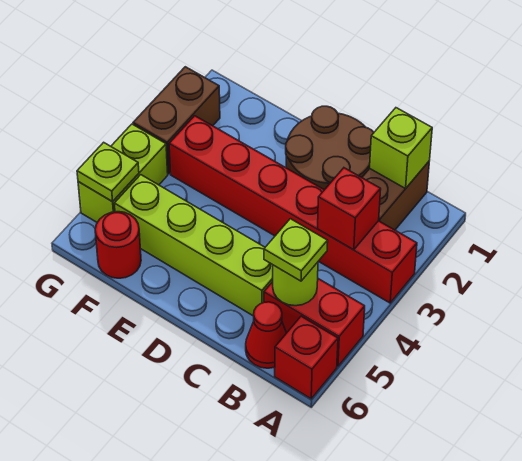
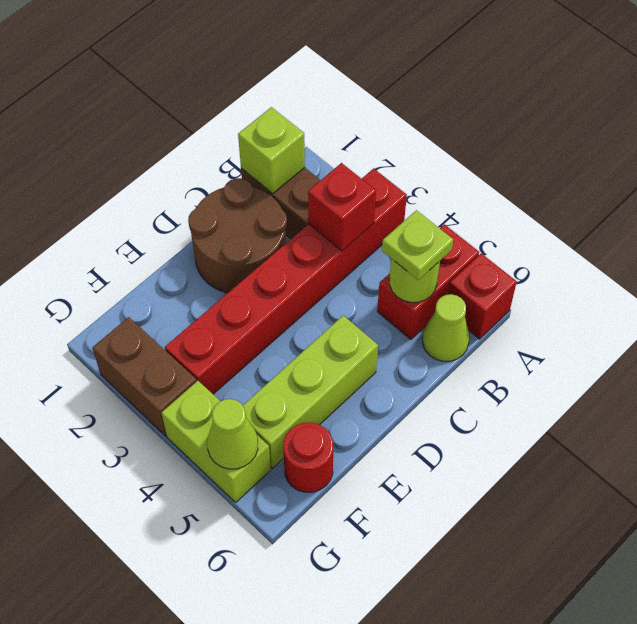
red cone B6 level 1 -> lime cone B6 level 1
lime brick C5:F5 level 1 -> lime brick D5:F5 level 1
lime plate G5 level 2 -> lime cone G5 level 2

